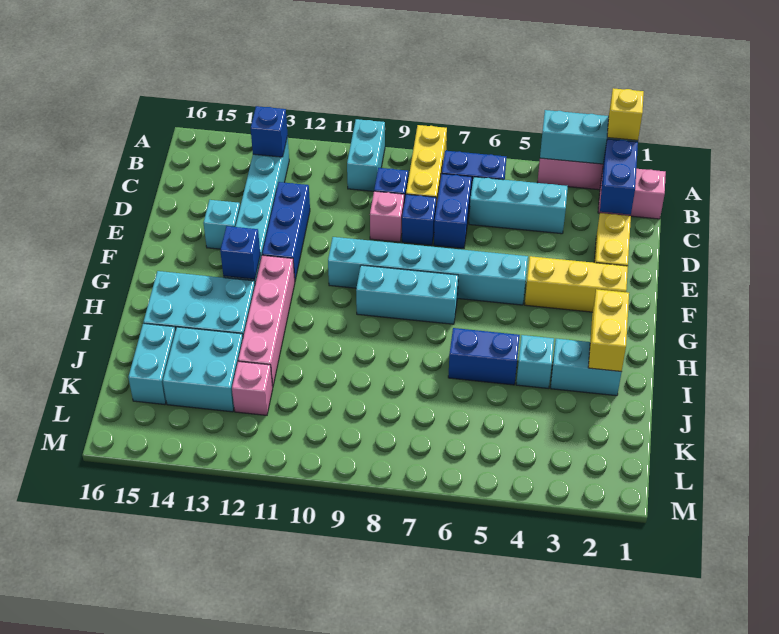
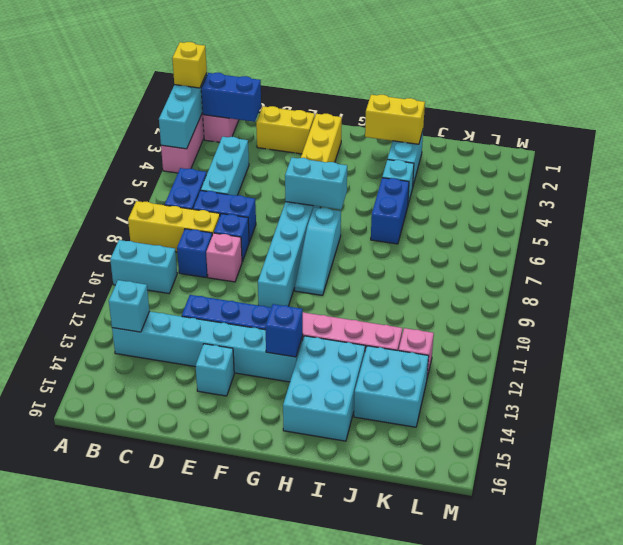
blue brick B13 level 2 -> cyan brick B13 level 2
cyan brick G7:G9 level 1 -> cyan slope G7:G9 level 1 top 7
cyan brick J15:K15 level 1 -> cyan brick F6:G6 level 2

